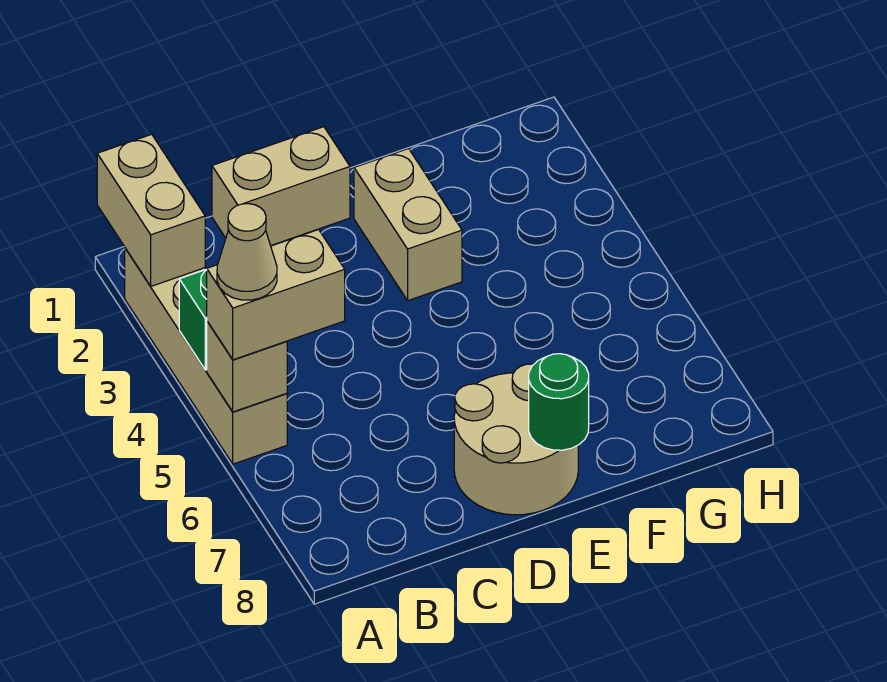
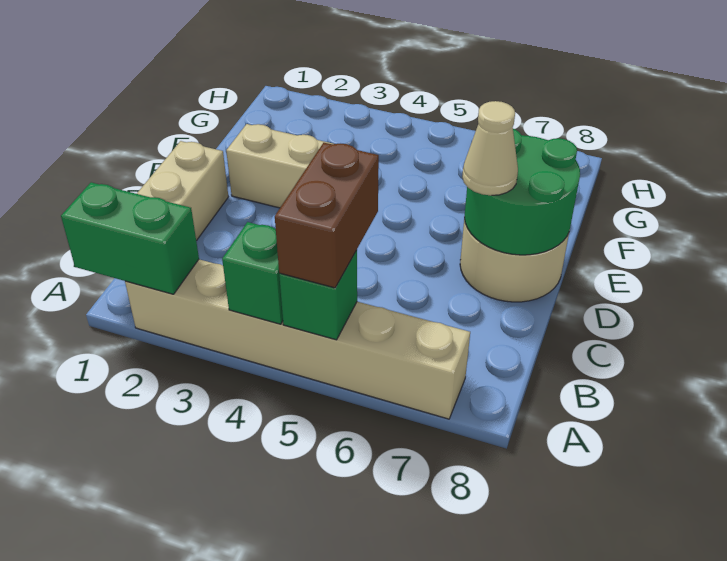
tan brick A1:A2 level 2 -> green brick A1:A2 level 2
tan brick A2:A5 level 1 -> tan brick A2:A7 level 1
tan brick A5 level 2 -> green brick A5 level 2
tan brick A5:B5 level 3 -> brown brick A5:B5 level 3
tan cone A5 level 4 -> tan cone D7 level 3
green round brick E8 level 2 -> green round brick D7:E8 level 2

